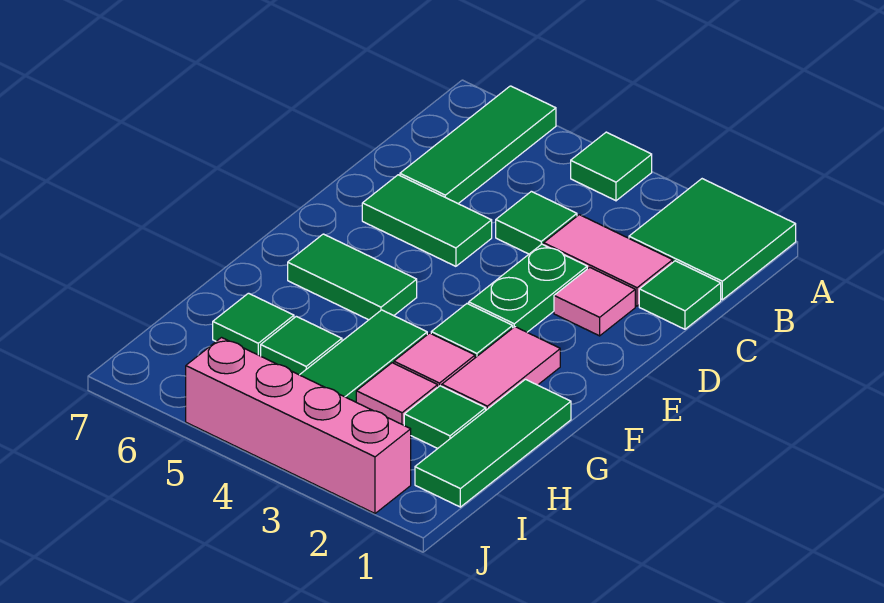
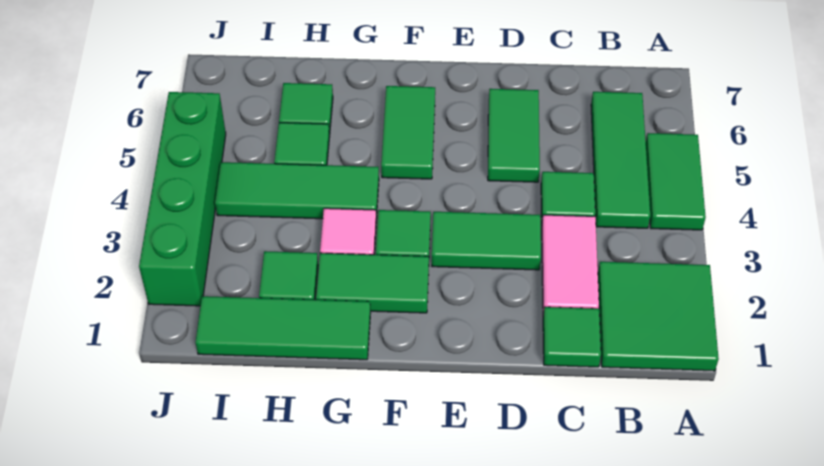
green tile A4 level 1 -> green tile A4:A5 level 1
green tile A6:C6 level 1 -> green tile B4:B6 level 1
pink tile D2 level 1 -> none
green plate D3:E3 level 1 -> green tile D3:E3 level 1
pink tile F2:G2 level 1 -> green tile F2:G2 level 1
pink tile H3 level 1 -> none
pink brick J2:J5 level 1 -> green brick J2:J5 level 1

